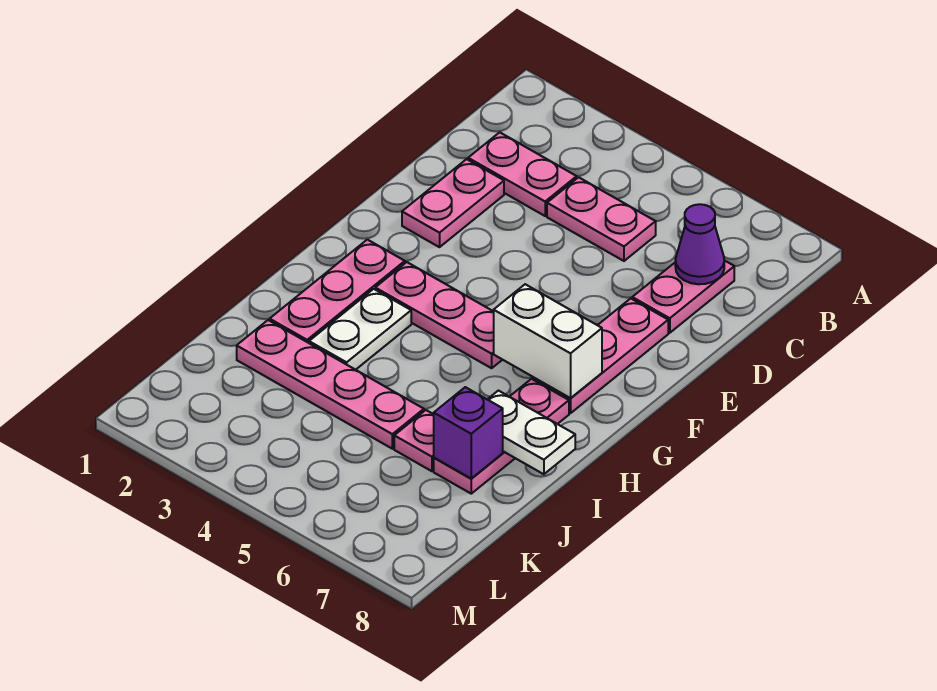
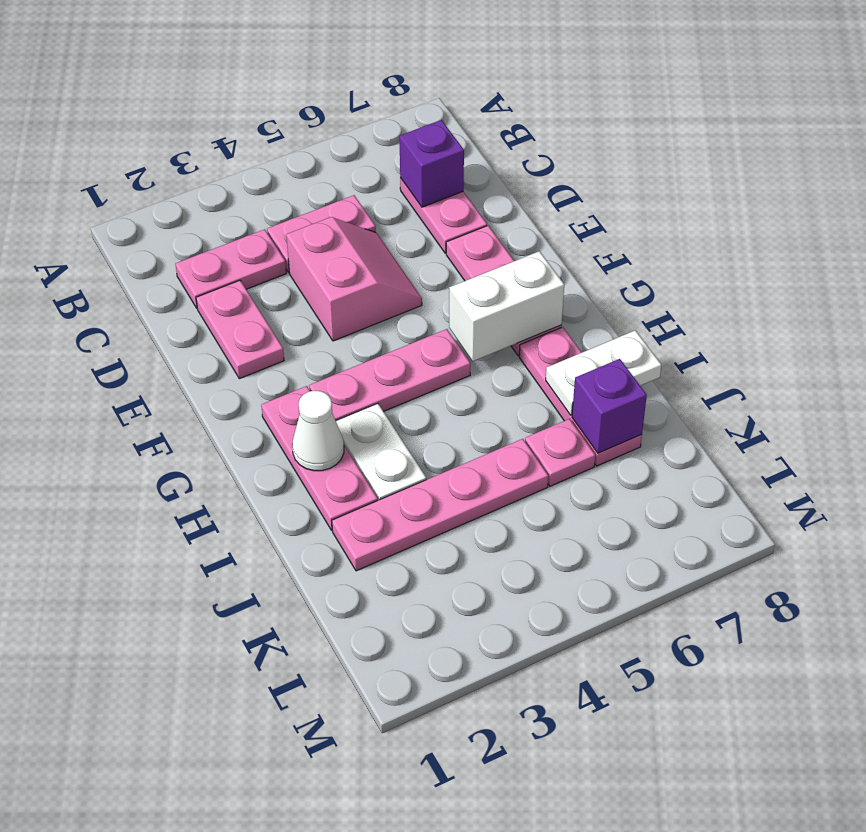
purple cone C7 level 2 -> purple brick C7 level 2
none -> pink slope D4:E5 level 1 top 4
none -> white cone H2 level 2

